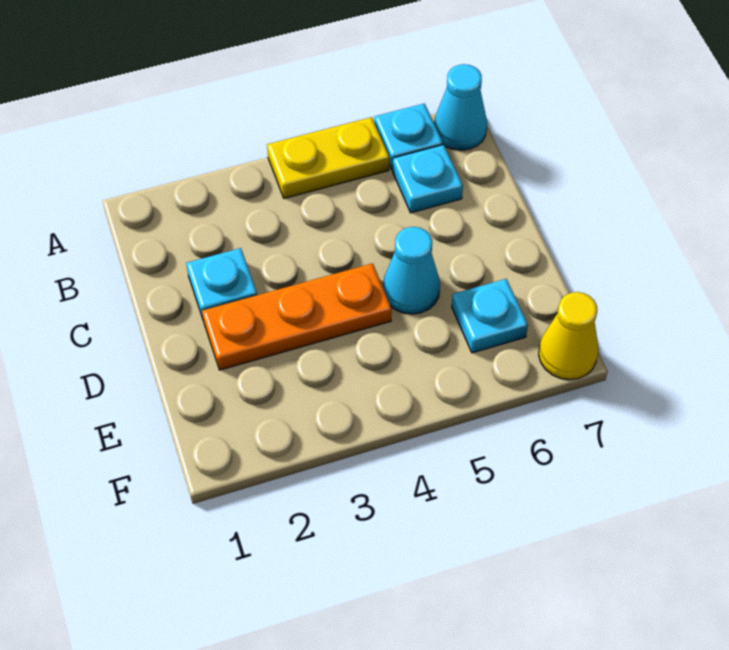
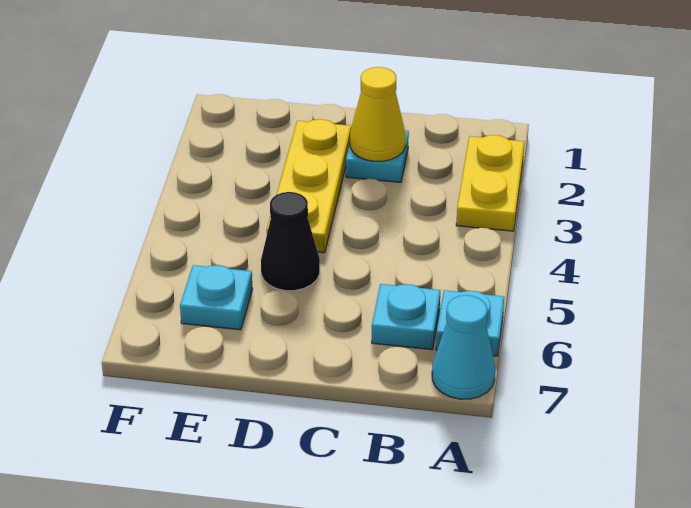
yellow plate A4:A5 level 1 -> yellow plate A2:A3 level 1
orange plate D2:D4 level 1 -> yellow plate D2:D4 level 1
cyan cone D5 level 1 -> black cone D5 level 1
yellow cone F7 level 1 -> yellow cone C2 level 2

